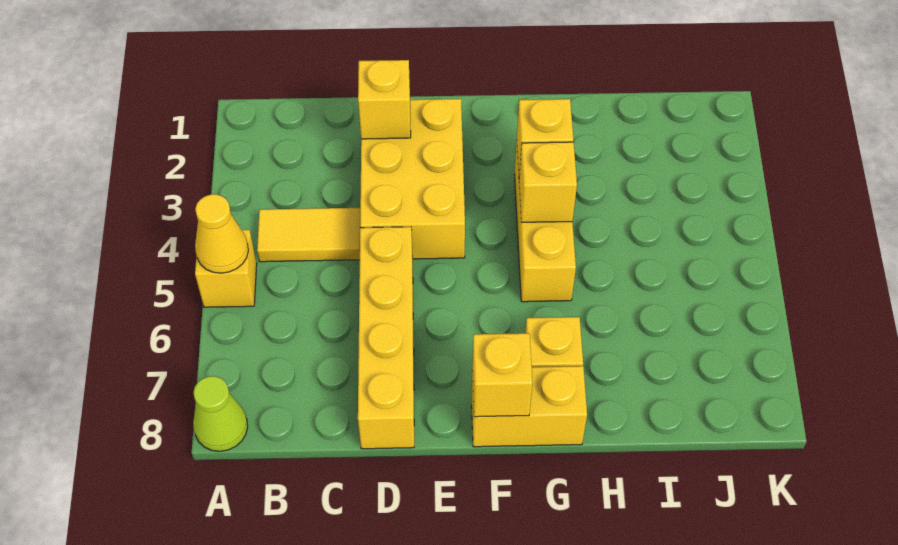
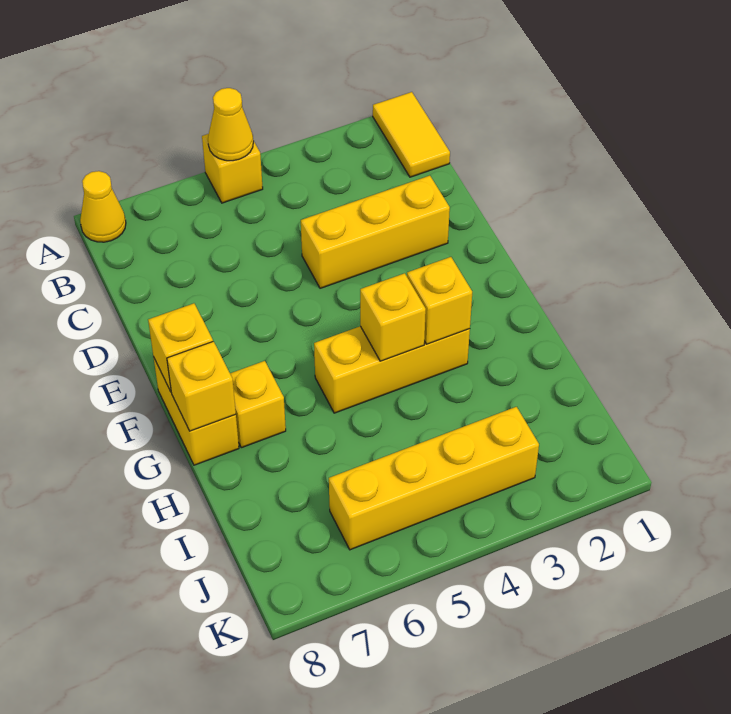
lime cone A8 level 1 -> yellow cone A8 level 1
yellow tile B4:C4 level 1 -> yellow tile A1:B1 level 1
yellow brick D2:E4 level 1 -> yellow brick D2:D4 level 1
yellow brick D2 level 2 -> yellow brick G8 level 2
yellow brick D5:D8 level 1 -> yellow brick J3:J6 level 1

